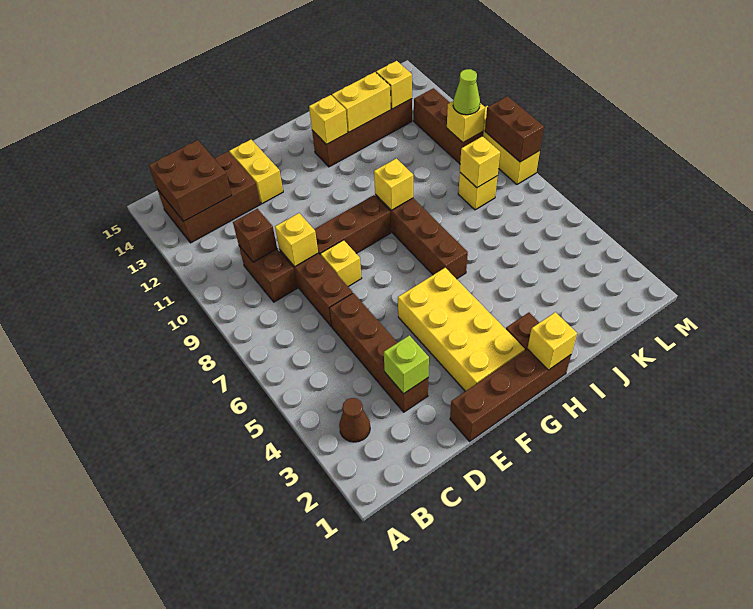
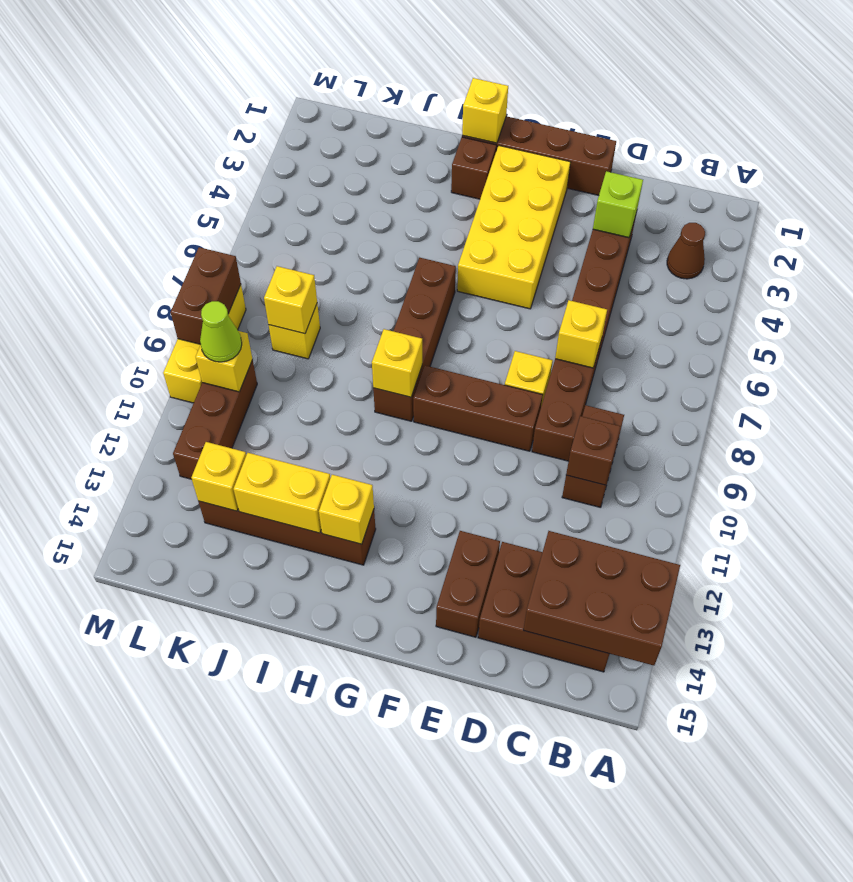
brown brick B13:C14 level 2 -> brown brick A13:C14 level 2
yellow brick D9 level 2 -> yellow brick D7 level 2
yellow brick E13:E14 level 1 -> brown brick E13:E14 level 1

